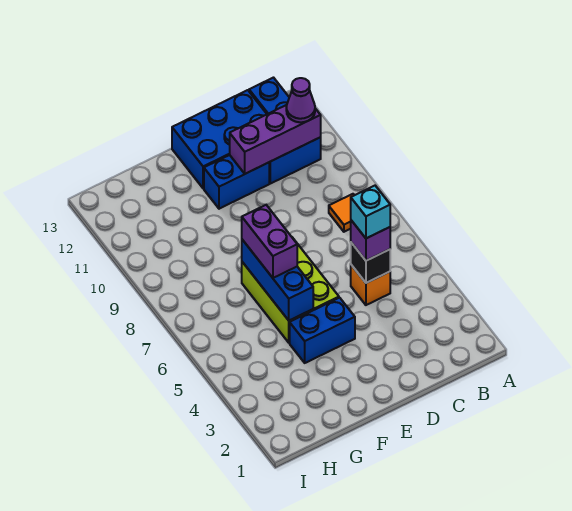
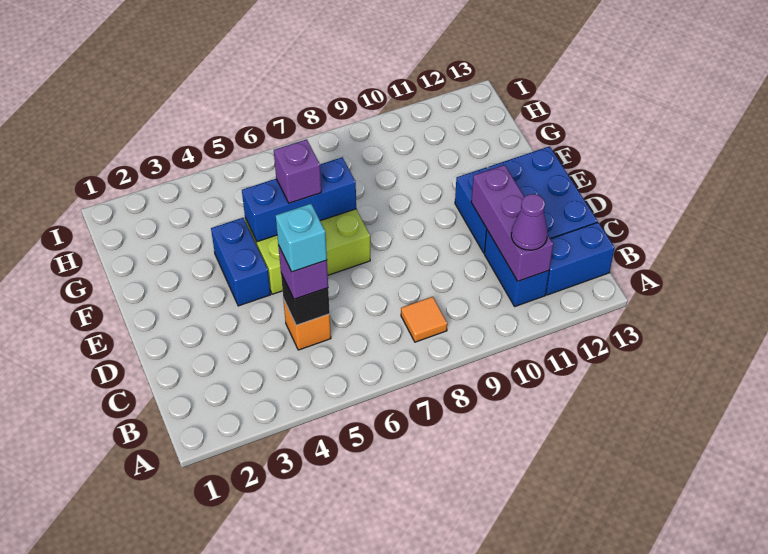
purple brick F6:F7 level 3 -> purple brick F6 level 3

